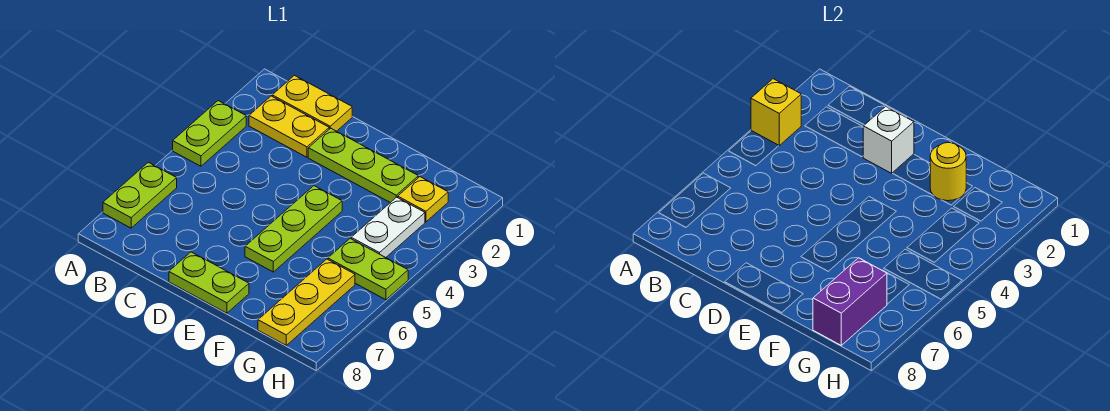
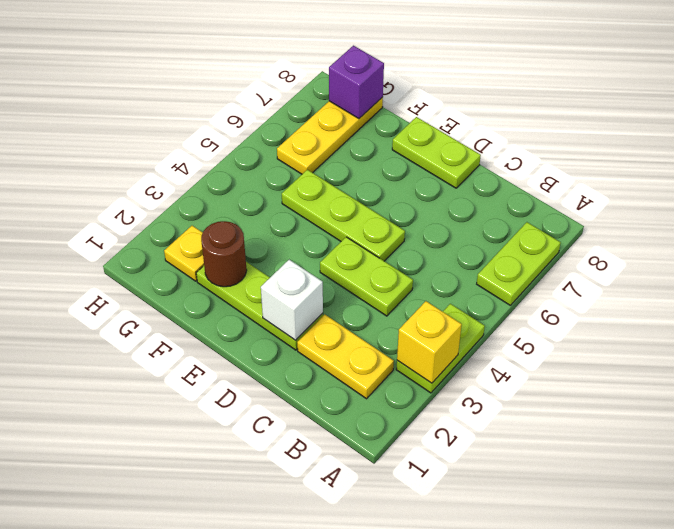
yellow plate B1:C1 level 1 -> none
lime plate E4:E6 level 1 -> lime plate D5:F5 level 1
yellow round brick F2 level 2 -> brown round brick F2 level 2
white plate G3:G4 level 1 -> none
lime plate G5:H5 level 1 -> lime plate C4:D4 level 1
purple brick G7:G8 level 2 -> purple brick G8 level 2

